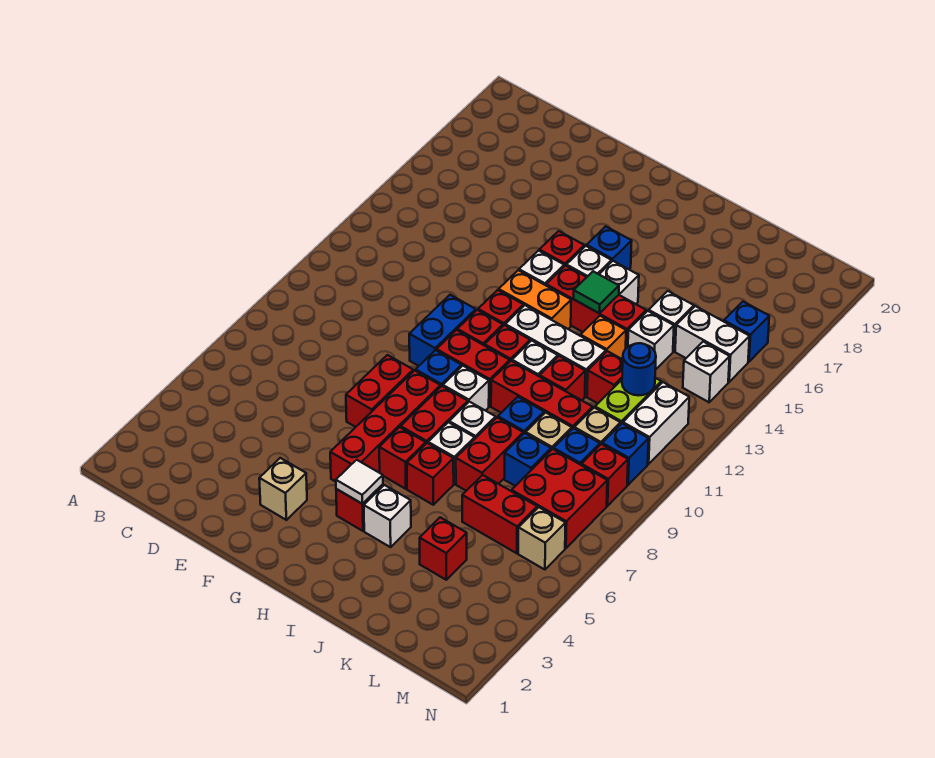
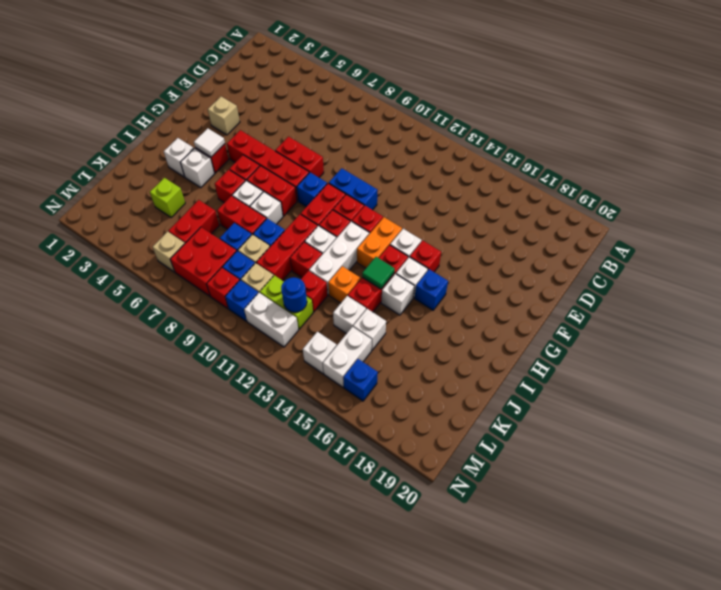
white brick H9 level 1 -> white brick I3 level 1
red brick K4 level 1 -> lime brick K4 level 1

